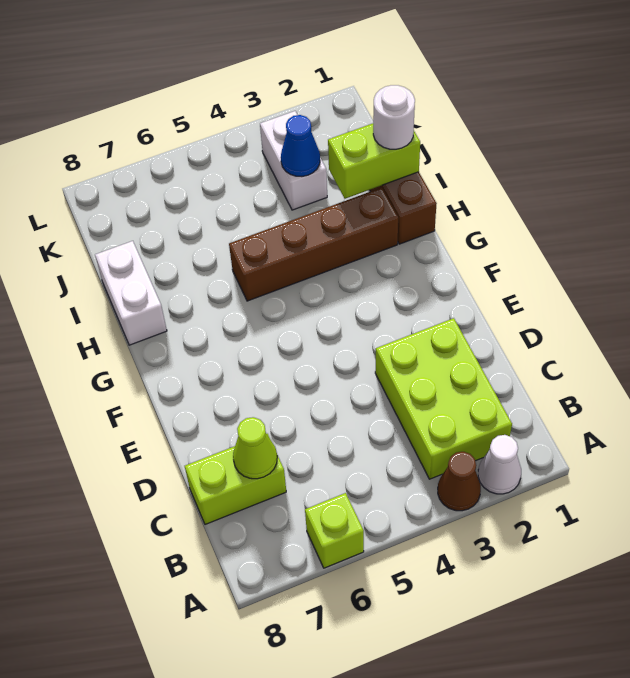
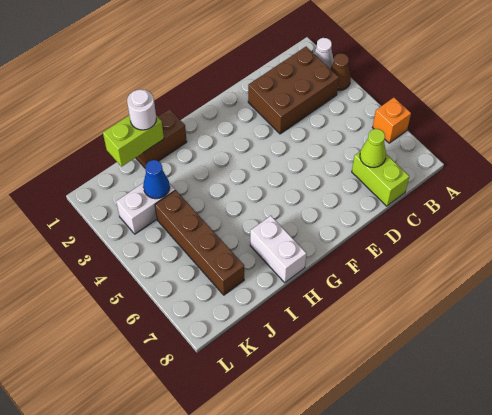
lime brick A6 level 1 -> orange brick A6 level 1
lime brick B2:D3 level 1 -> brown brick B2:D3 level 1
brown brick H2:H5 level 1 -> brown brick J4:J7 level 1
white brick H8:I8 level 1 -> white brick H7:H8 level 1
lime brick I1:I2 level 2 -> lime brick I1:J1 level 2

